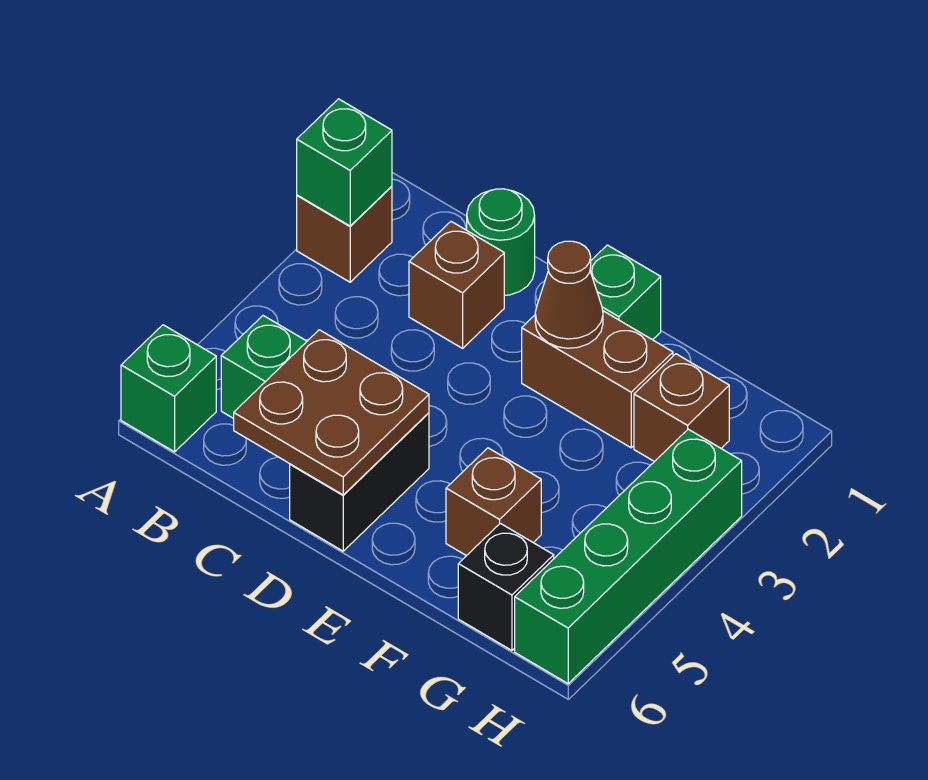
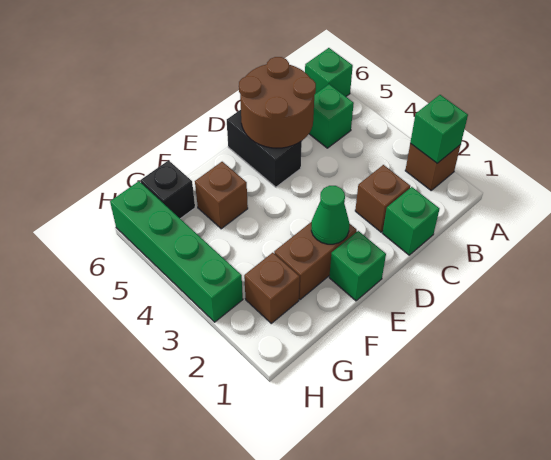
green round brick C1 level 1 -> green brick C1 level 1
brown plate C5:D6 level 2 -> brown round brick C5:D6 level 2
brown cone E2 level 2 -> green cone E2 level 2

